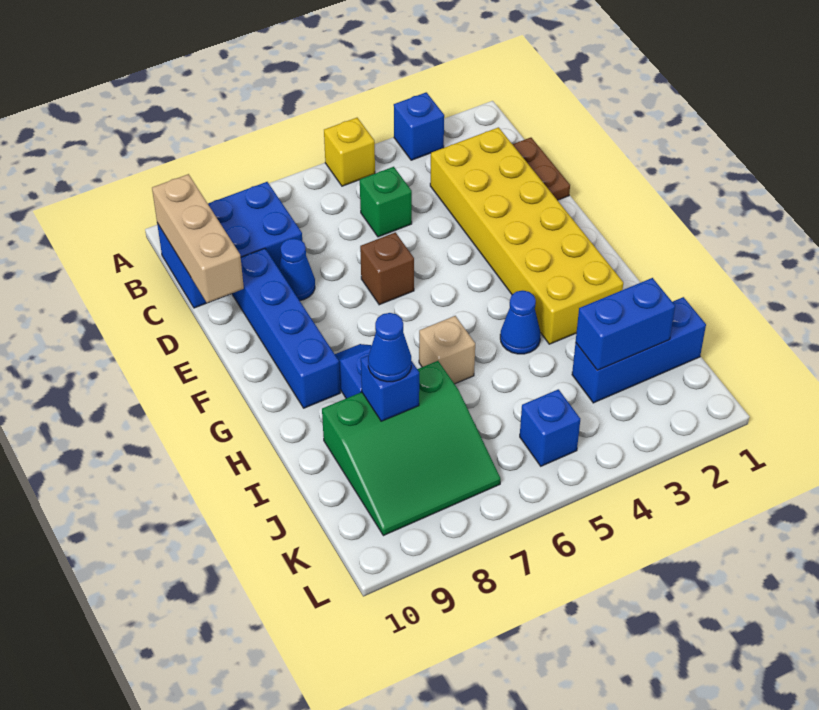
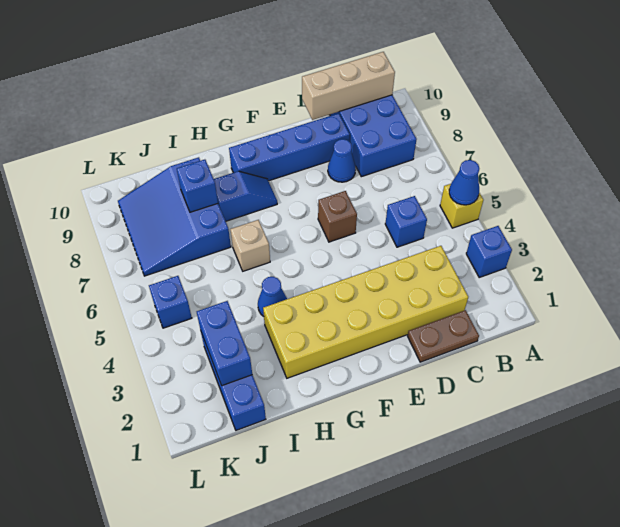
green brick C5 level 1 -> blue brick C5 level 1
green slope I7:K9 level 1 top I -> blue slope I7:K9 level 1 top I
blue cone I8 level 3 -> blue cone A5 level 2

